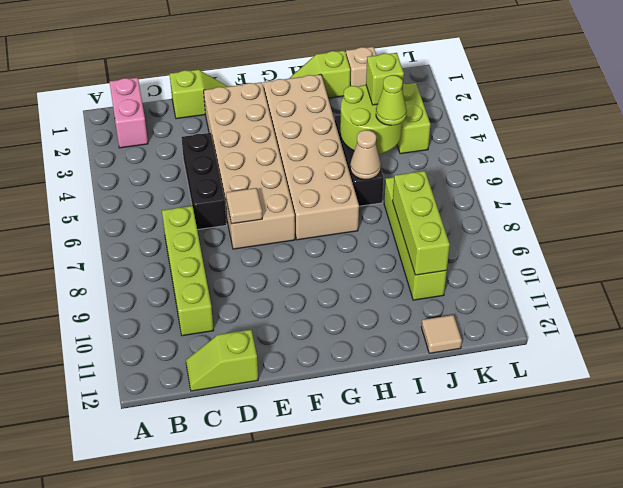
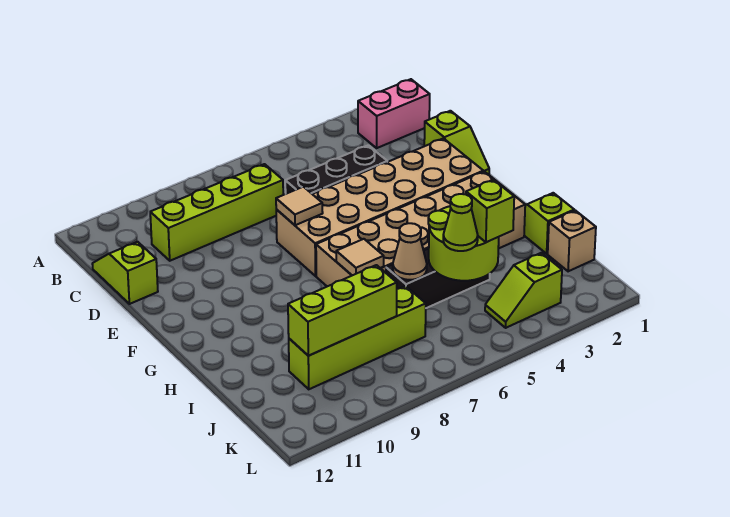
tan tile J12 level 1 -> tan tile H7 level 2
lime brick K3:K4 level 1 -> lime slope K3:K4 level 1 top 3

